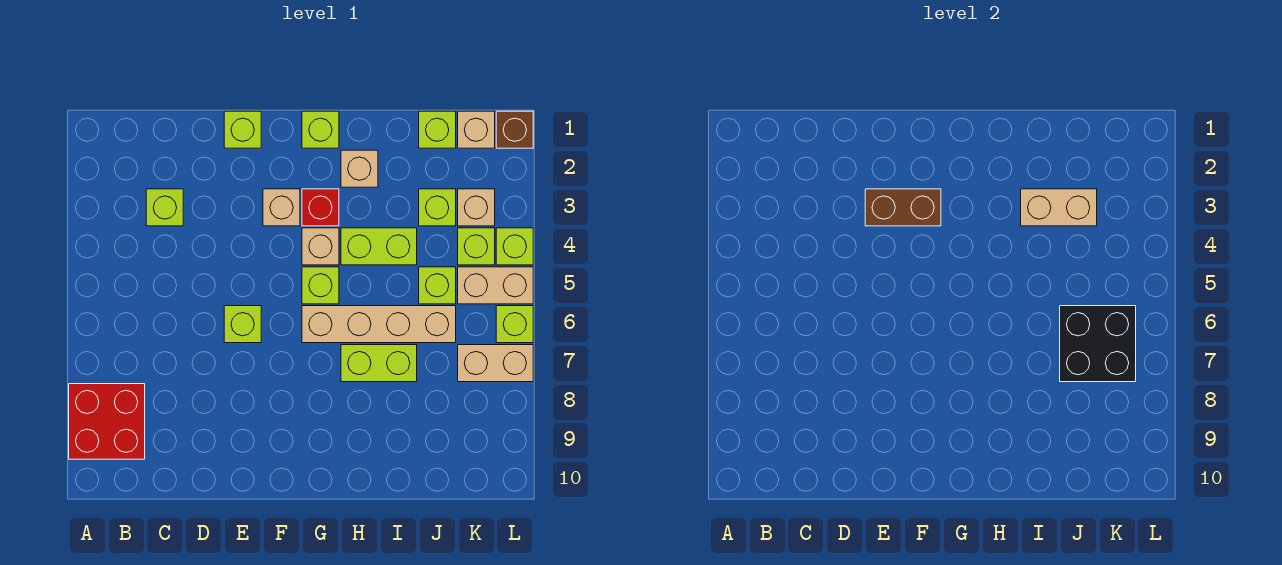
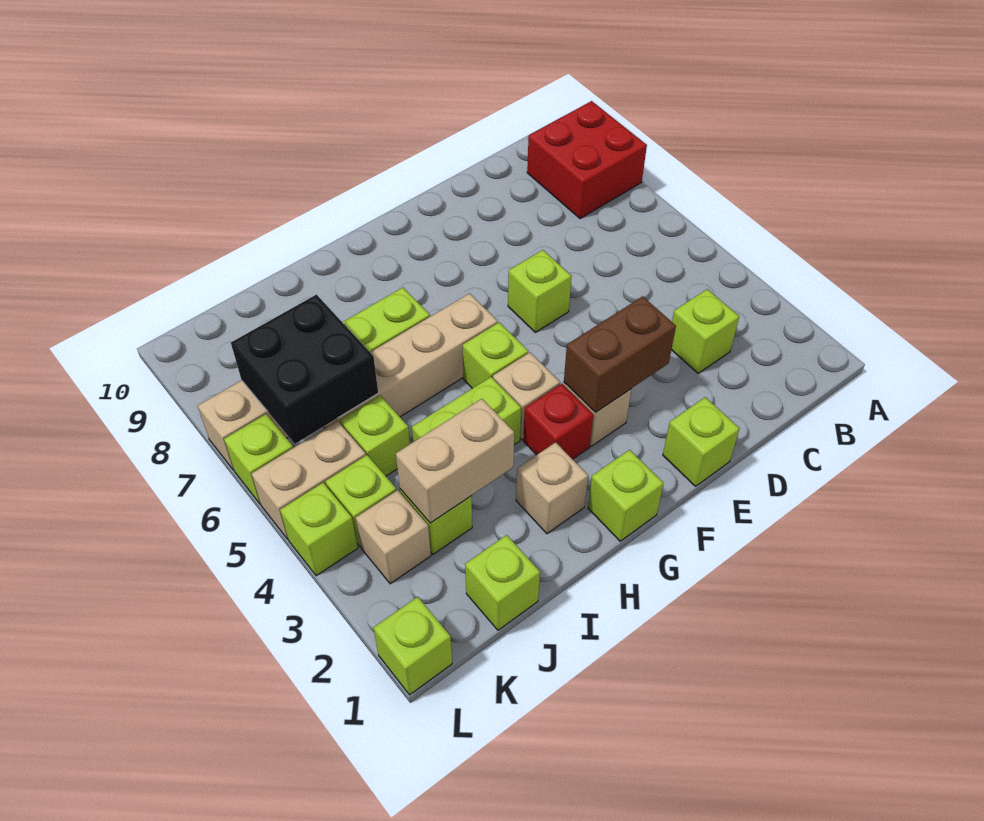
tan brick K1 level 1 -> none
brown brick L1 level 1 -> lime brick L1 level 1

